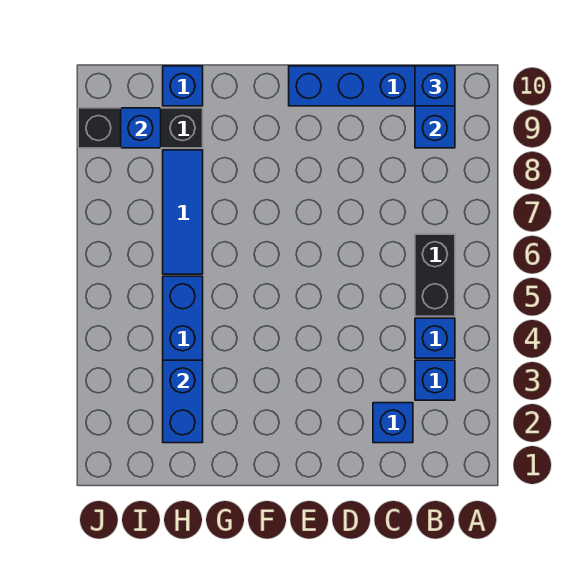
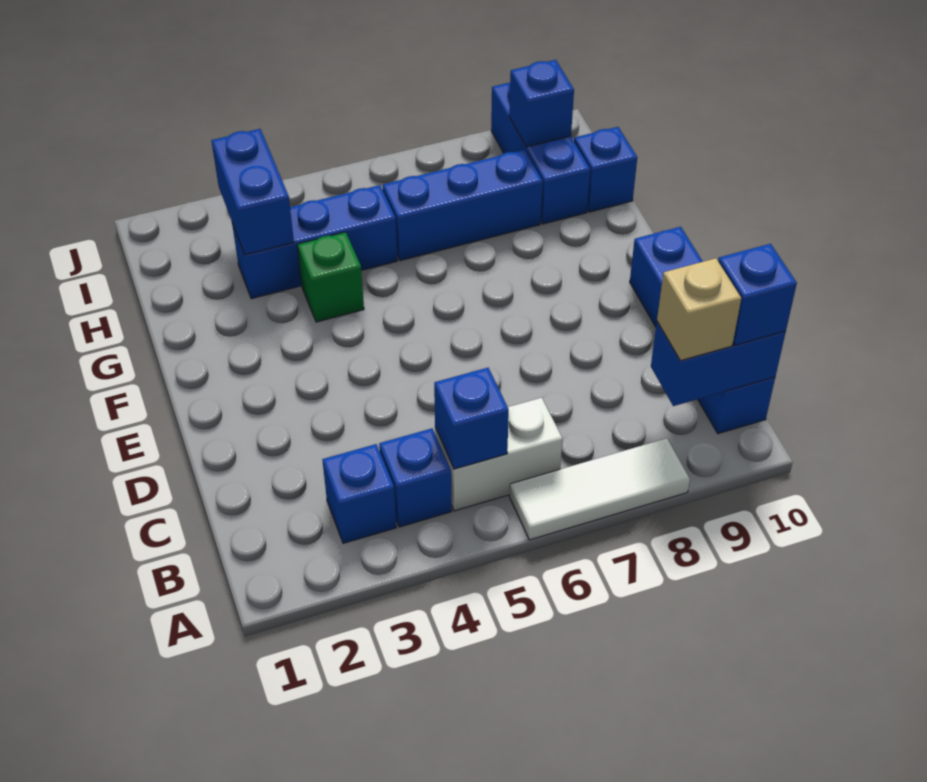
none -> white tile A6:A8 level 1
black brick B5:B6 level 1 -> white brick B5:B6 level 1
none -> tan brick B9 level 3
blue brick C2 level 1 -> blue brick B5 level 2
none -> green brick G4 level 1
blue brick H2:H3 level 2 -> blue brick H3:I3 level 2
blue tile H6:H8 level 1 -> blue brick H6:H8 level 1
black brick H9:J9 level 1 -> blue brick H9:J9 level 1

